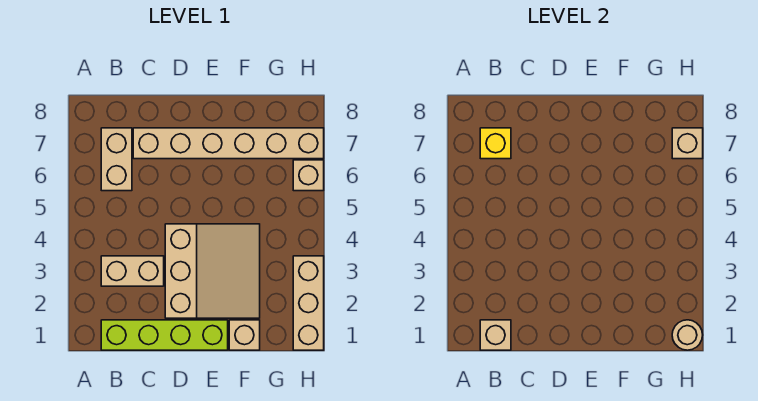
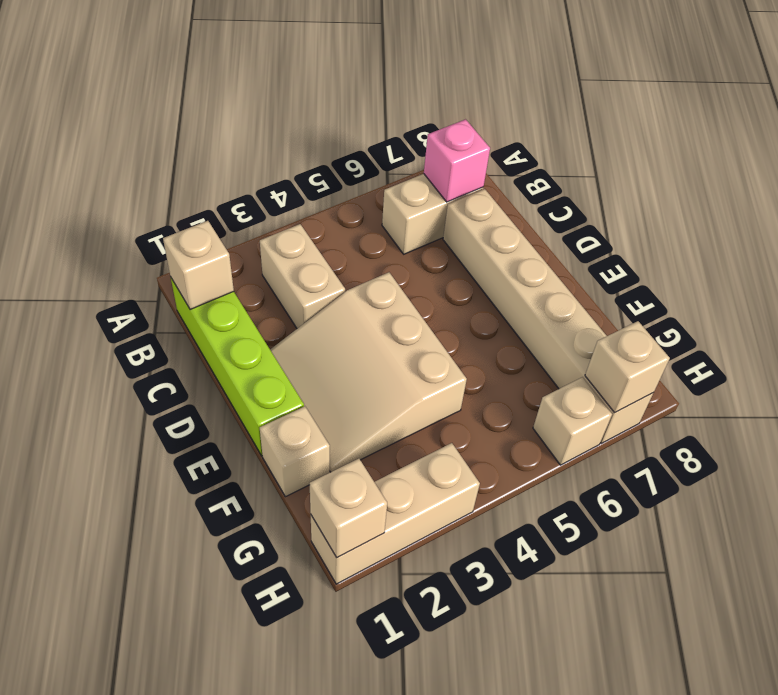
yellow brick B7 level 2 -> pink brick B7 level 2
tan slope D2:F4 level 1 top D -> tan slope D2:F4 level 1 top 4
tan round brick H1 level 2 -> tan brick H1 level 2

